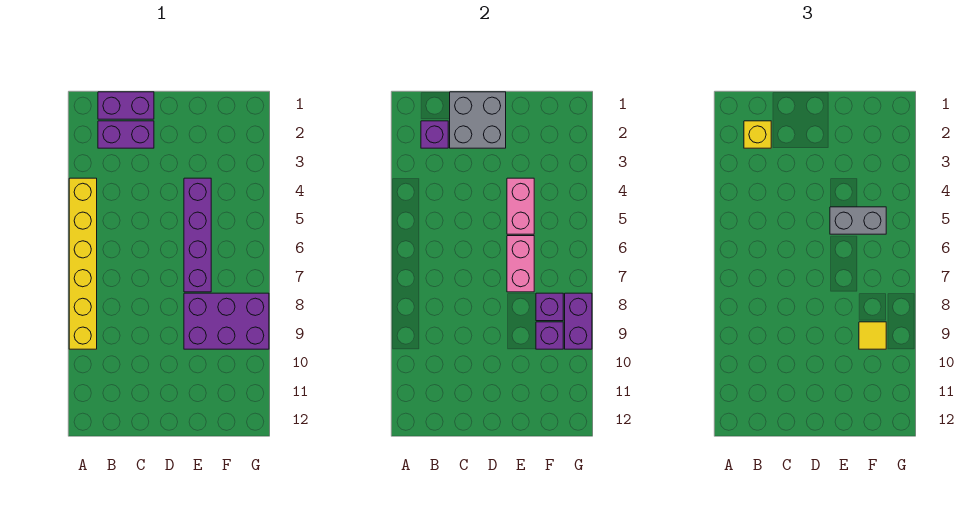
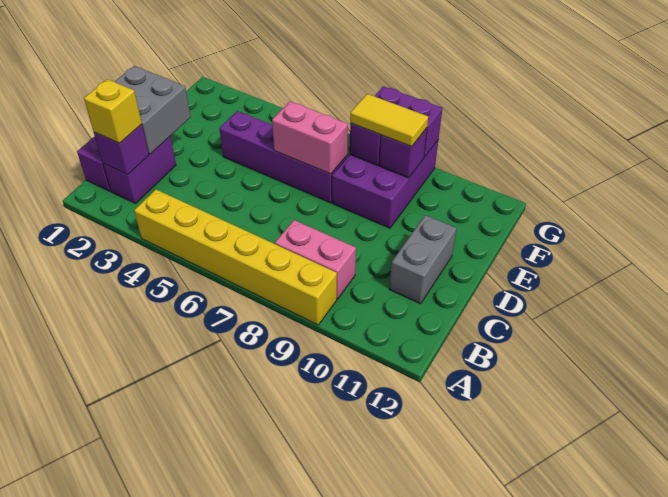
pink brick E4:E5 level 2 -> pink brick B8:B9 level 1
grey brick E5:F5 level 3 -> grey brick C11:D11 level 1
yellow tile F9 level 3 -> yellow tile F8:F9 level 3

